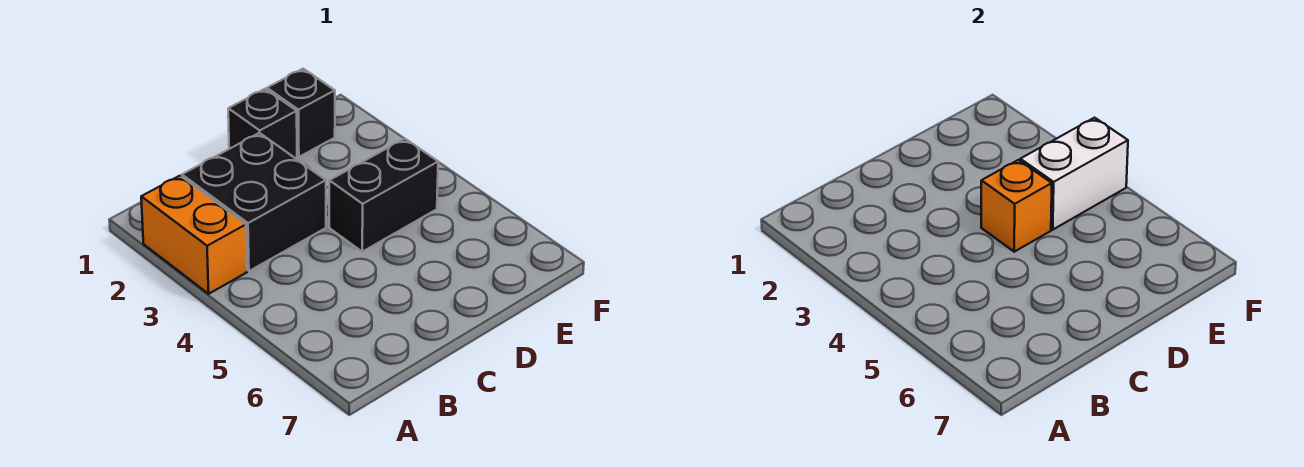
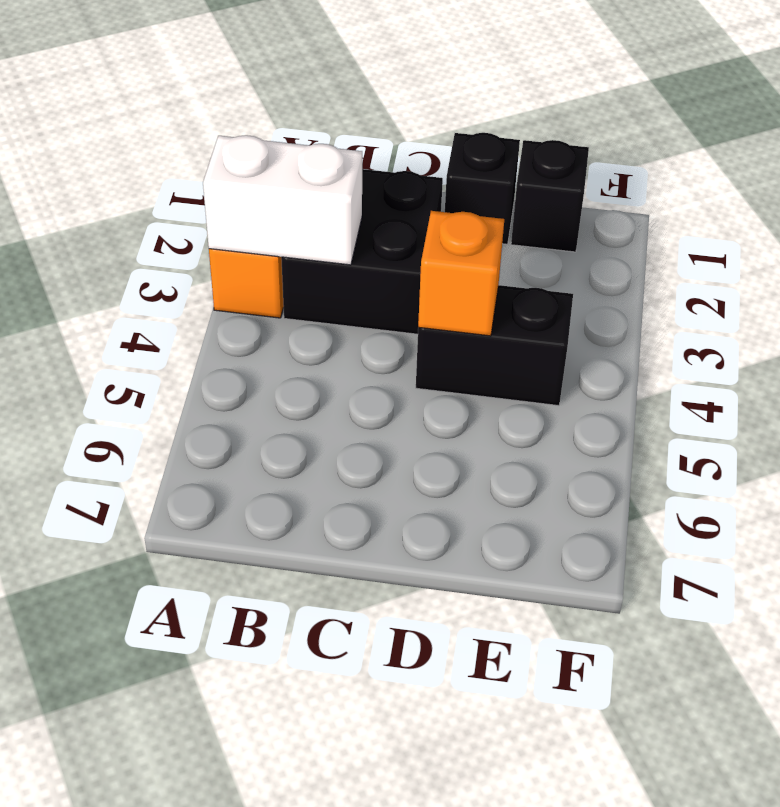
white brick E4:F4 level 2 -> white brick A3:B3 level 2

